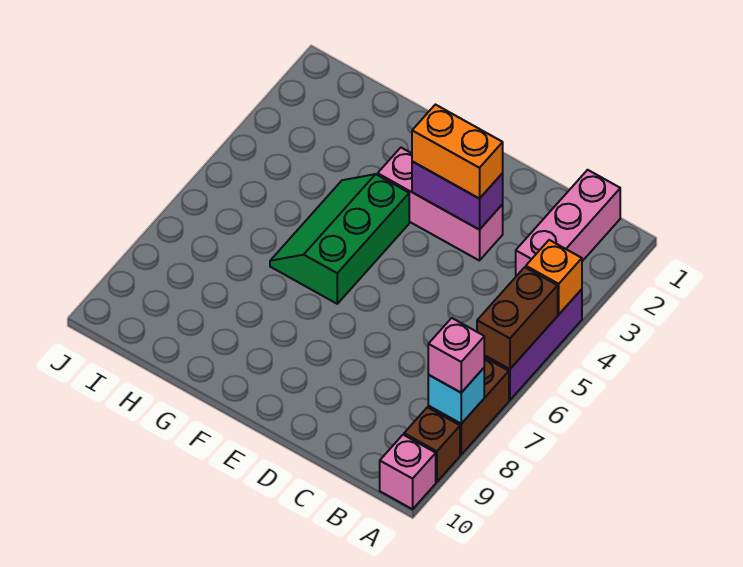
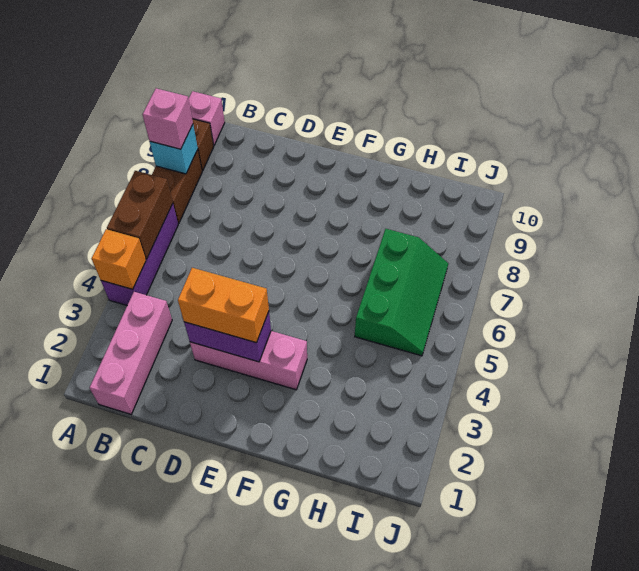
green slope F4:G6 level 1 top F -> green slope H5:I7 level 1 top H

